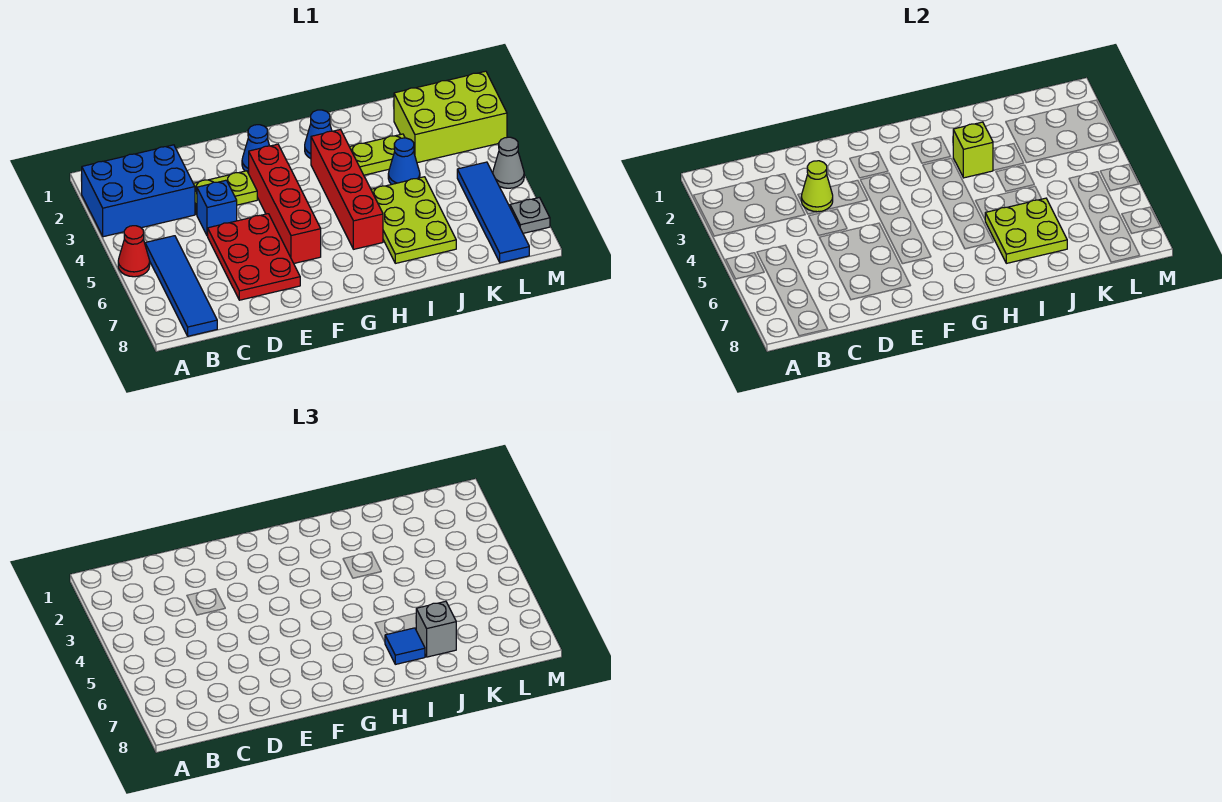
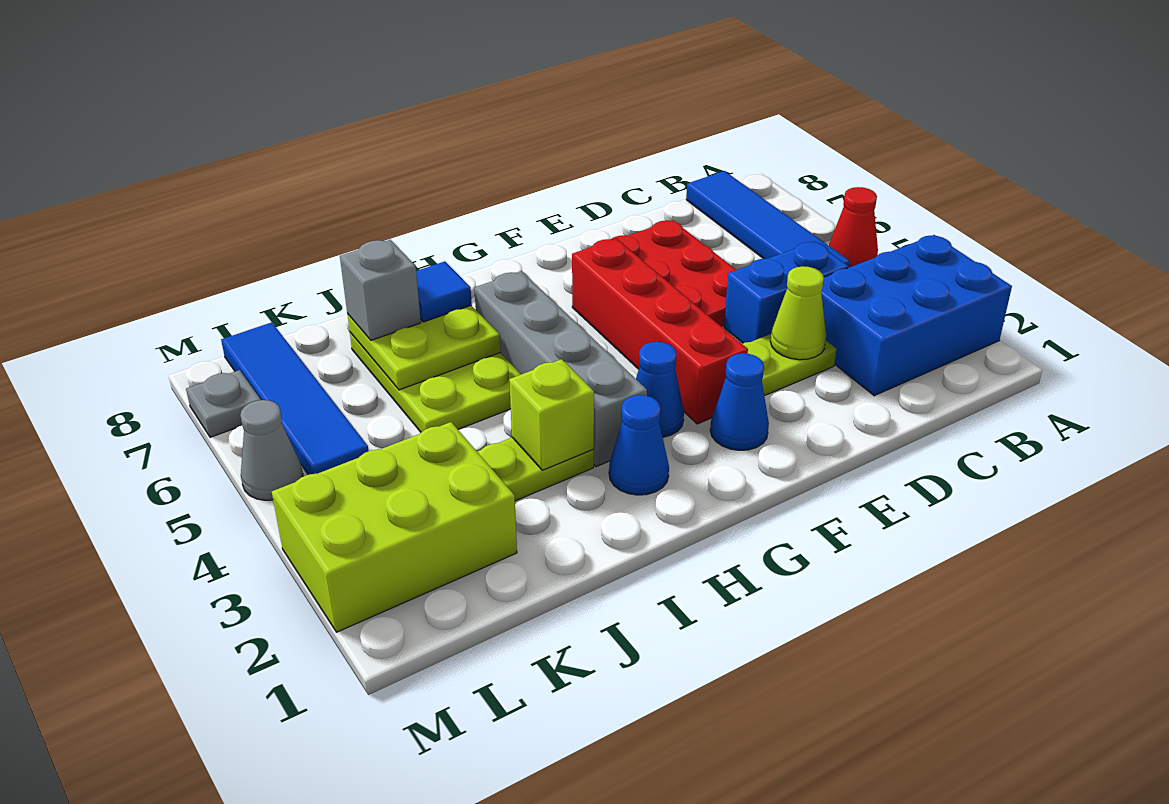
blue brick D4 level 1 -> blue brick C4:D4 level 1
red brick H3:H6 level 1 -> grey brick H3:H6 level 1
blue cone J4 level 1 -> blue cone G3 level 1

